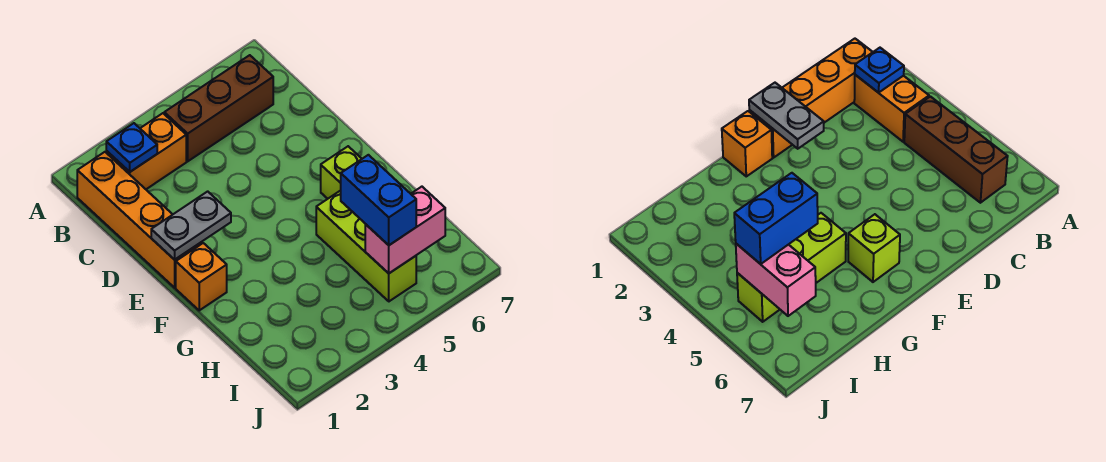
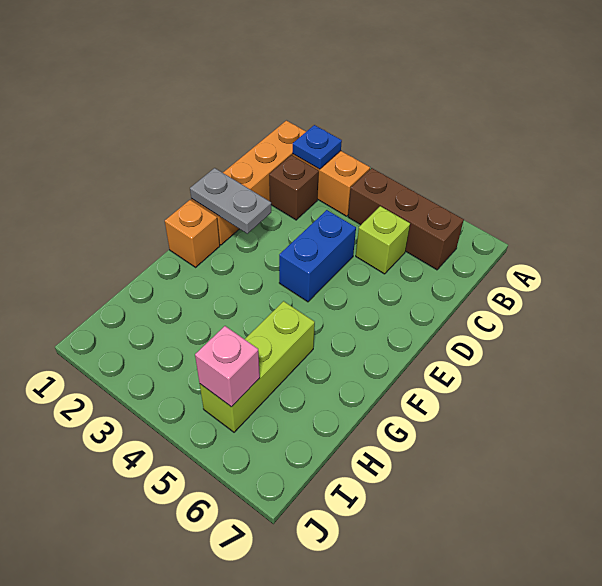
none -> brown brick C2 level 1
lime brick F6 level 1 -> lime brick C5 level 1
blue brick H5:I5 level 3 -> blue brick D4:E4 level 1
pink brick I5:I6 level 2 -> pink brick I5 level 2

